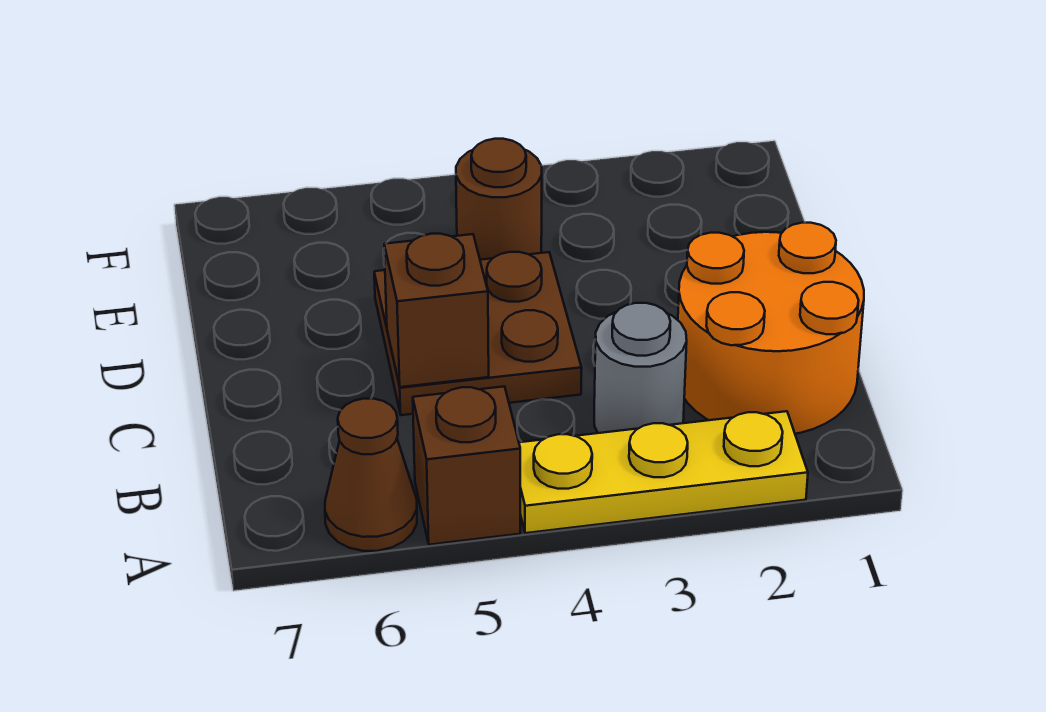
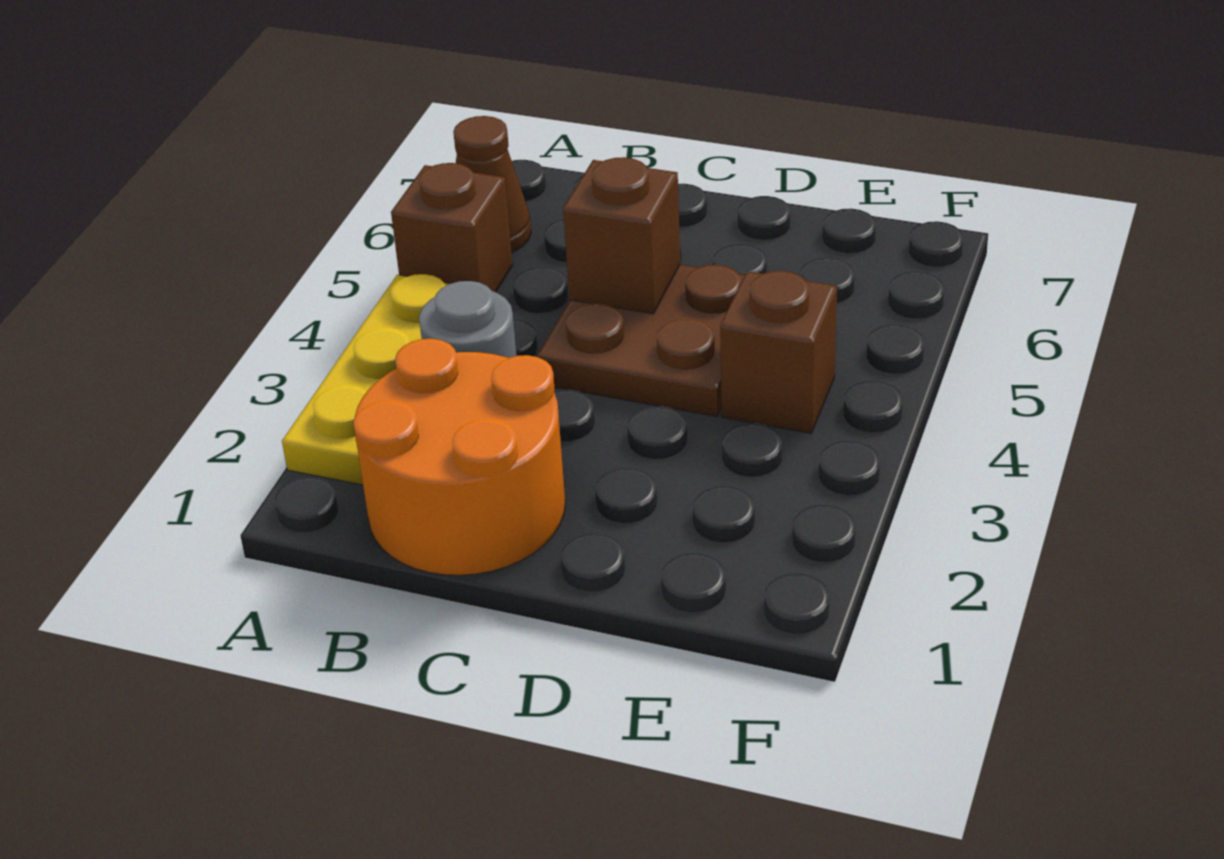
brown round brick E4 level 1 -> brown brick E4 level 1

